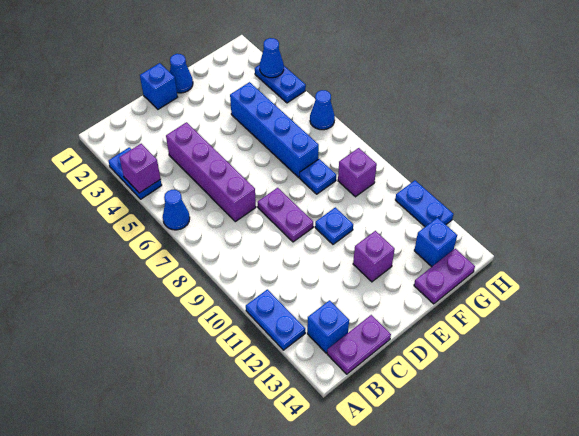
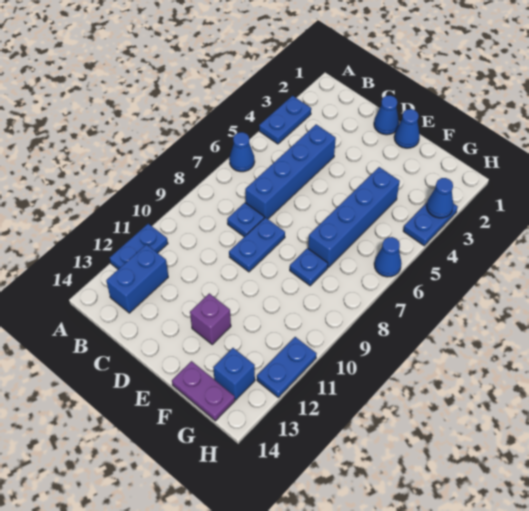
purple brick A4 level 2 -> none
blue brick B13 level 1 -> blue brick B12:B13 level 1
purple plate B14:C14 level 1 -> none
purple brick C4:C7 level 1 -> blue brick C4:C7 level 1
blue brick D1 level 1 -> blue cone D1 level 1
purple plate D8:D9 level 1 -> blue plate D8:D9 level 1
blue plate E10 level 1 -> blue plate C8 level 1
purple brick G9 level 1 -> none

